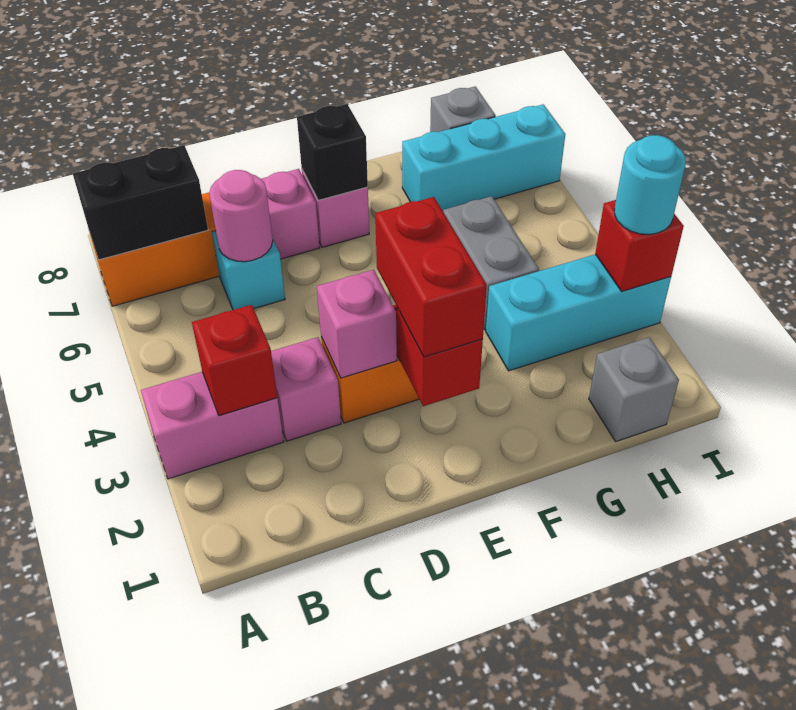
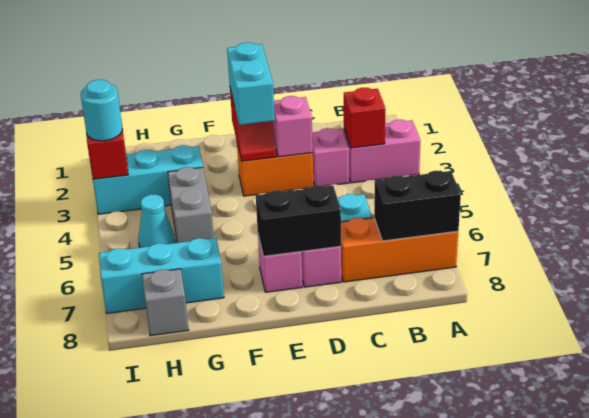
pink round brick C6 level 2 -> none
red brick E2:E3 level 3 -> cyan brick E2:E3 level 3
black brick E7 level 2 -> black brick D7:E7 level 2
grey brick H1 level 1 -> none
none -> cyan cone H5 level 1

